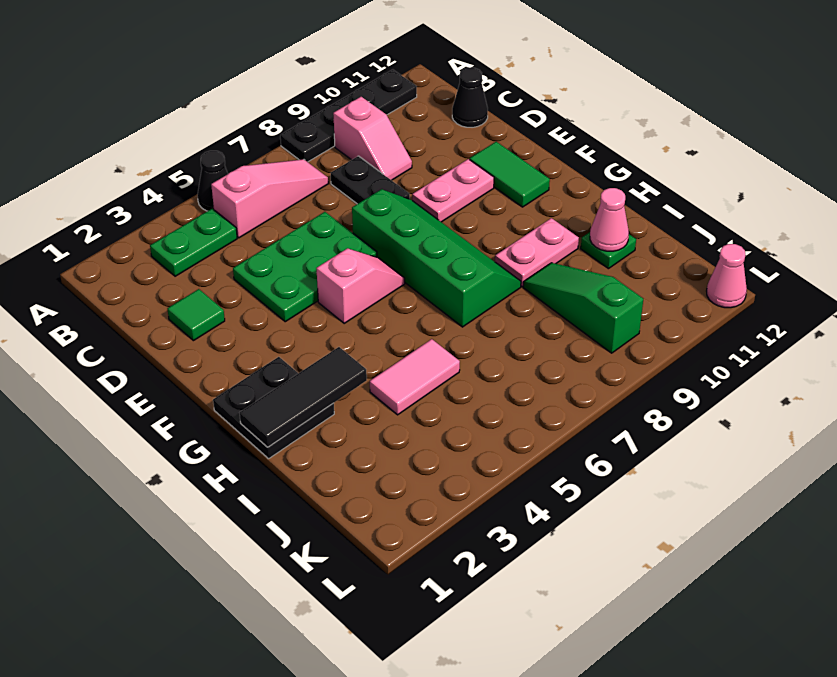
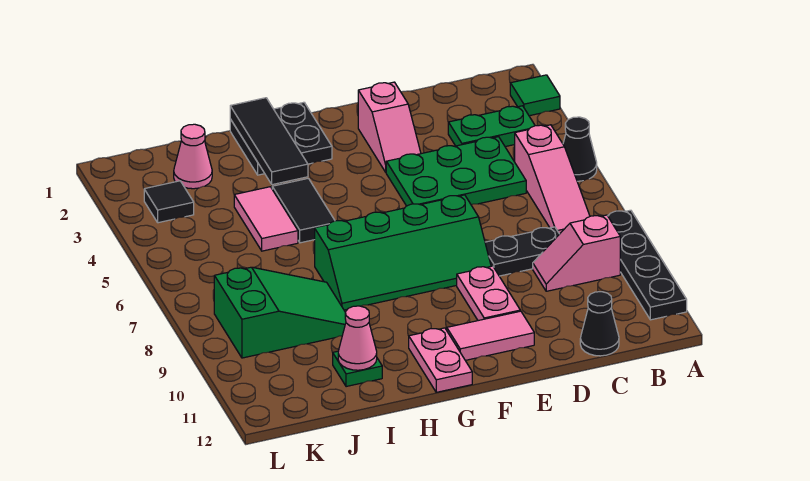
green plate B3:B4 level 1 -> green plate B3:C3 level 1
green tile D2 level 1 -> green tile A2 level 1
green plate D4:E6 level 1 -> green plate C4:E5 level 1
green tile E11:F11 level 1 -> pink tile E11:F11 level 1
pink slope F5:F6 level 1 top 5 -> pink slope E2:E3 level 1 top 2
none -> black tile H4:H5 level 1
pink plate H9:H10 level 1 -> pink plate G11:G12 level 1
green slope I9:K9 level 1 top K -> green slope I8:K9 level 1 top K
none -> black tile K3 level 1
pink cone L12 level 1 -> pink cone J2 level 1

